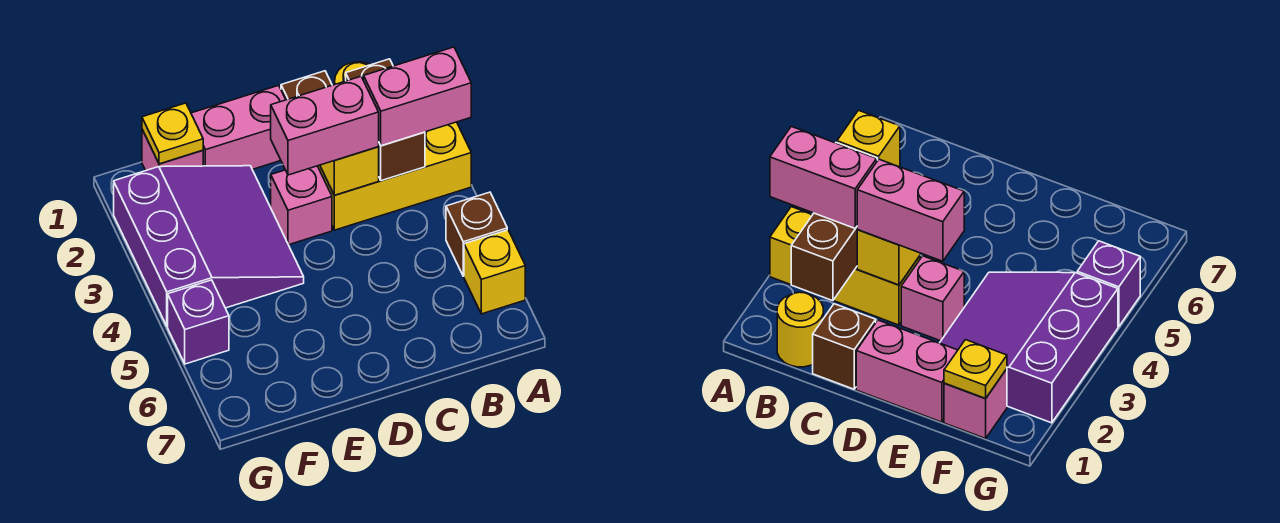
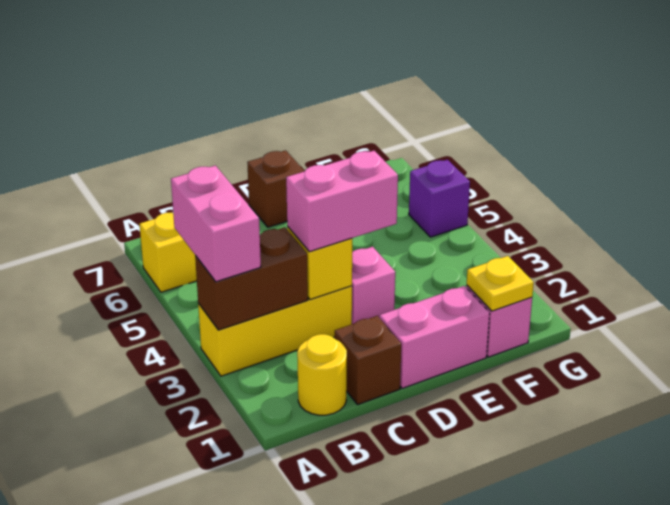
pink brick A3:B3 level 3 -> pink brick A3:A4 level 3
brown brick A5 level 1 -> brown brick D7 level 1
brown brick B2:B3 level 2 -> brown brick A3:B3 level 2
purple slope E2:G4 level 1 top G -> none

